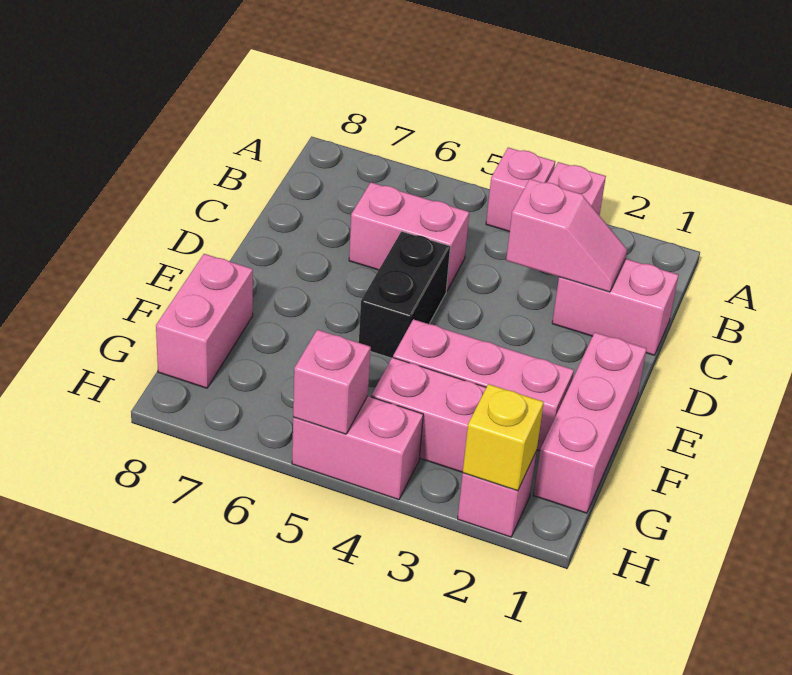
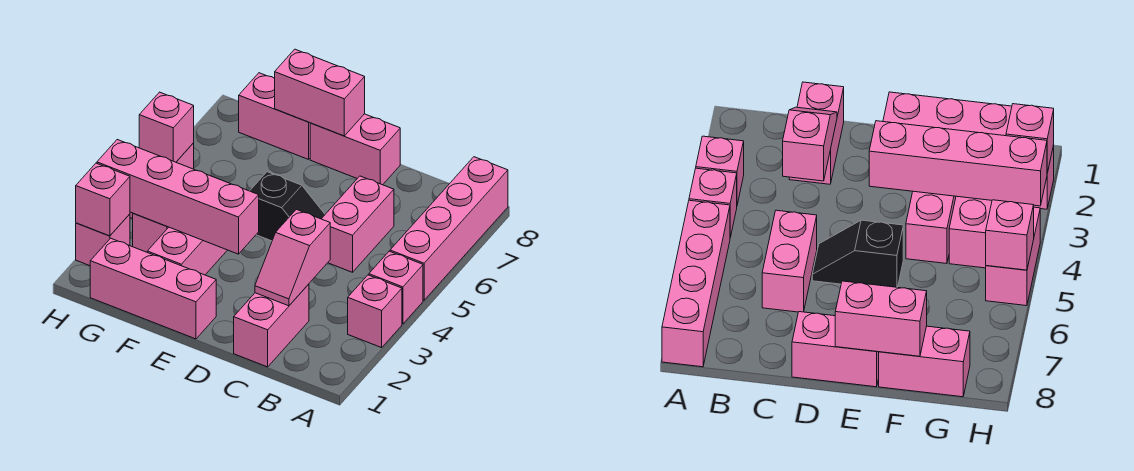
none -> pink brick A5:A8 level 1
black brick D5:E5 level 1 -> black slope D5:E5 level 1 top E
none -> pink brick D8:E8 level 1
none -> pink brick E3:H3 level 2
none -> pink brick E8:F8 level 2
yellow brick H2 level 2 -> pink brick H2 level 2

